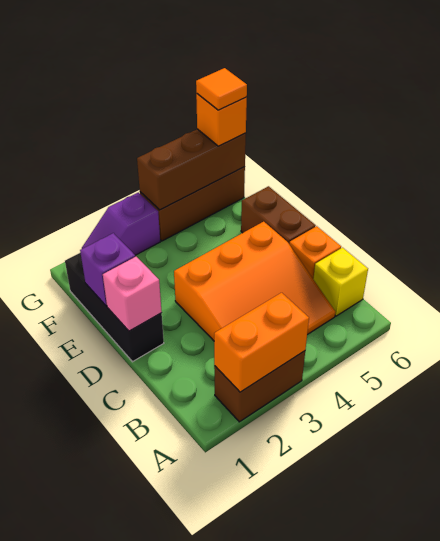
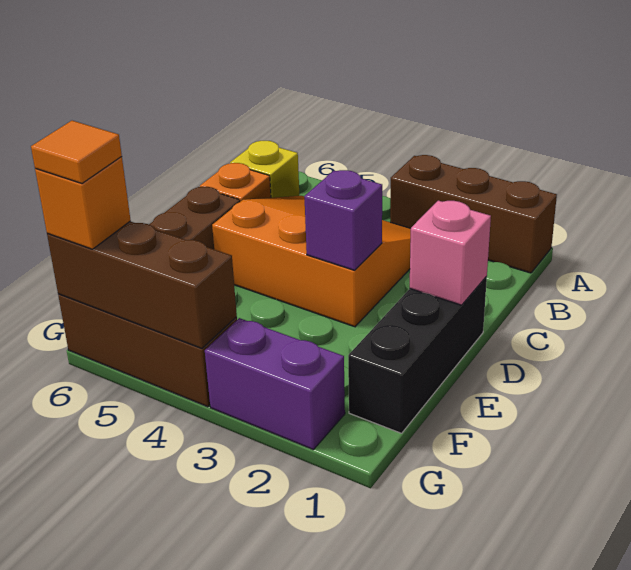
brown brick A2:A3 level 1 -> brown brick A1:A3 level 1
orange brick A2:A3 level 2 -> none
purple brick E1 level 2 -> purple brick D3 level 2
purple slope G2:G3 level 1 top 3 -> purple brick G2:G3 level 1

